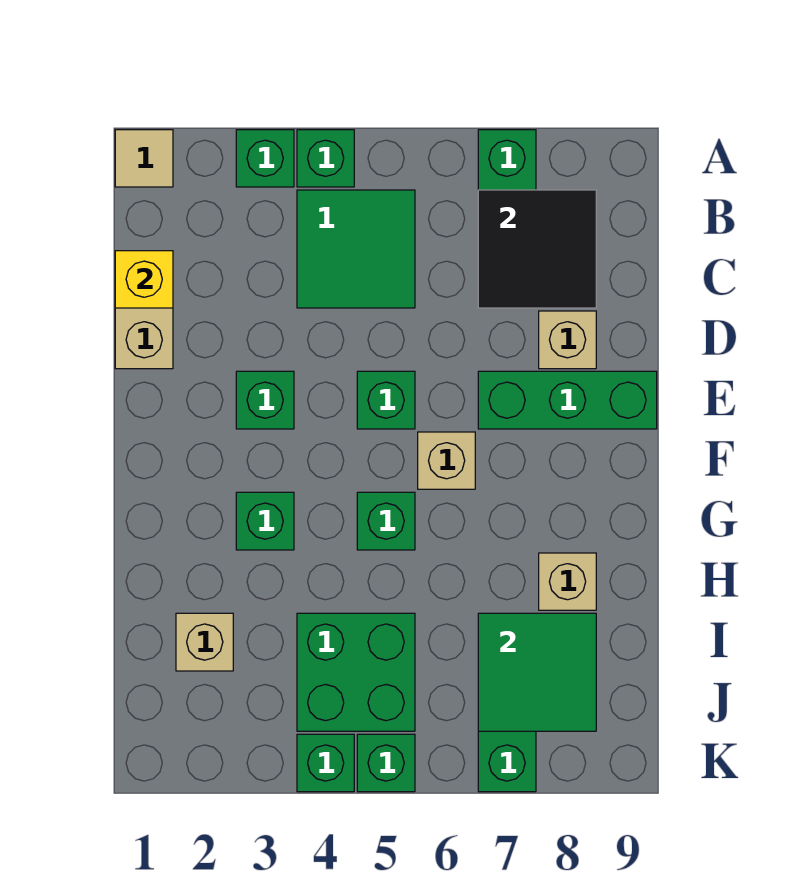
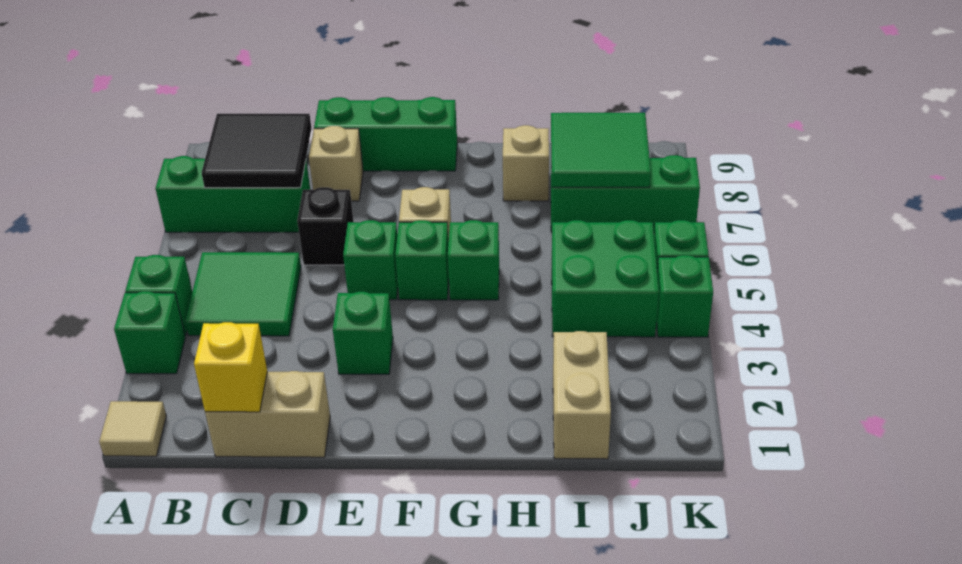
none -> black brick D6 level 1
green brick E7:E9 level 1 -> green brick D9:F9 level 1
green brick G3 level 1 -> green brick F5 level 1
tan brick I2 level 1 -> tan brick I1:I2 level 1

